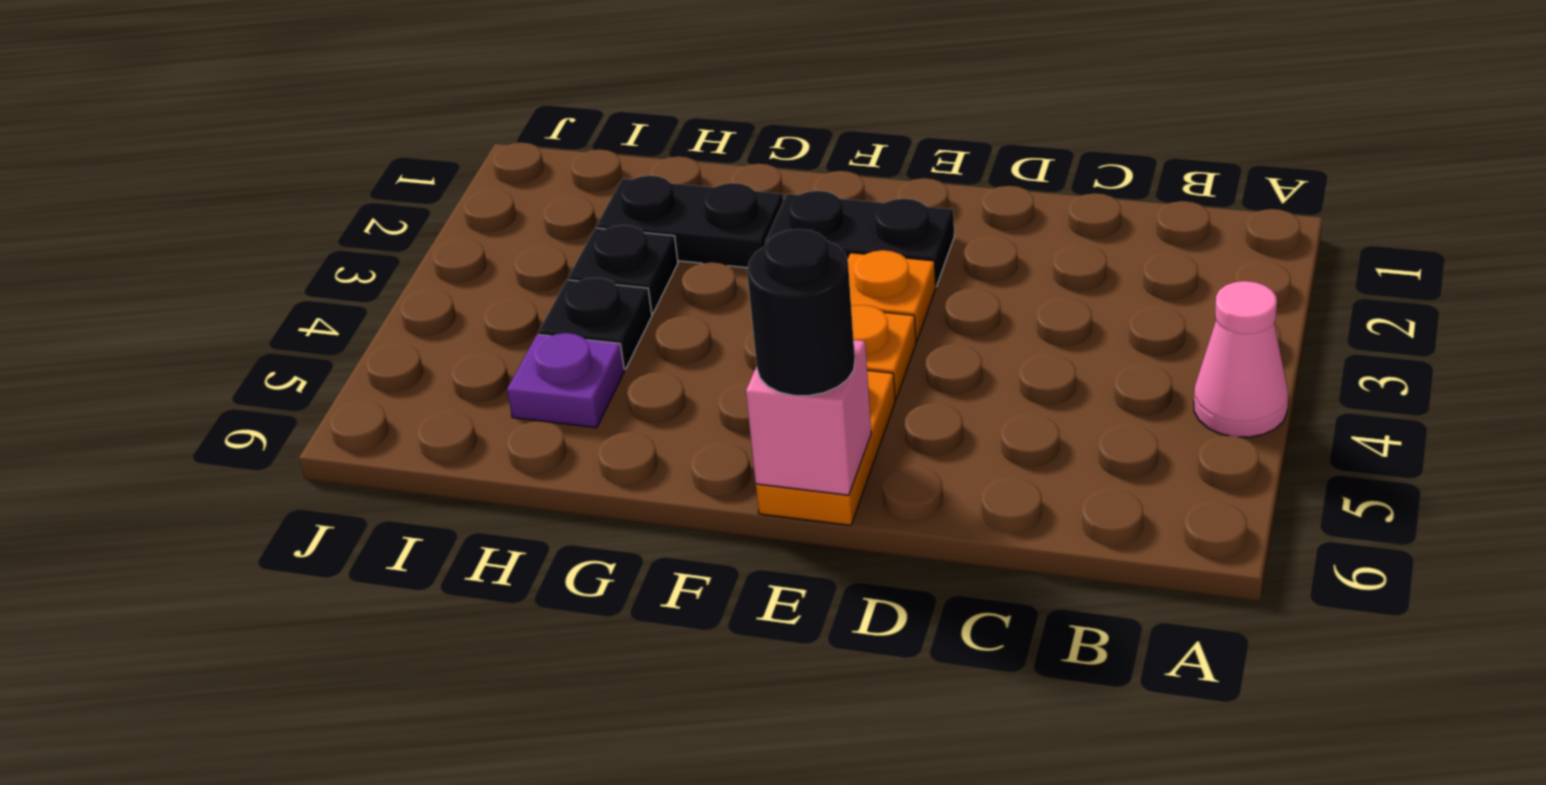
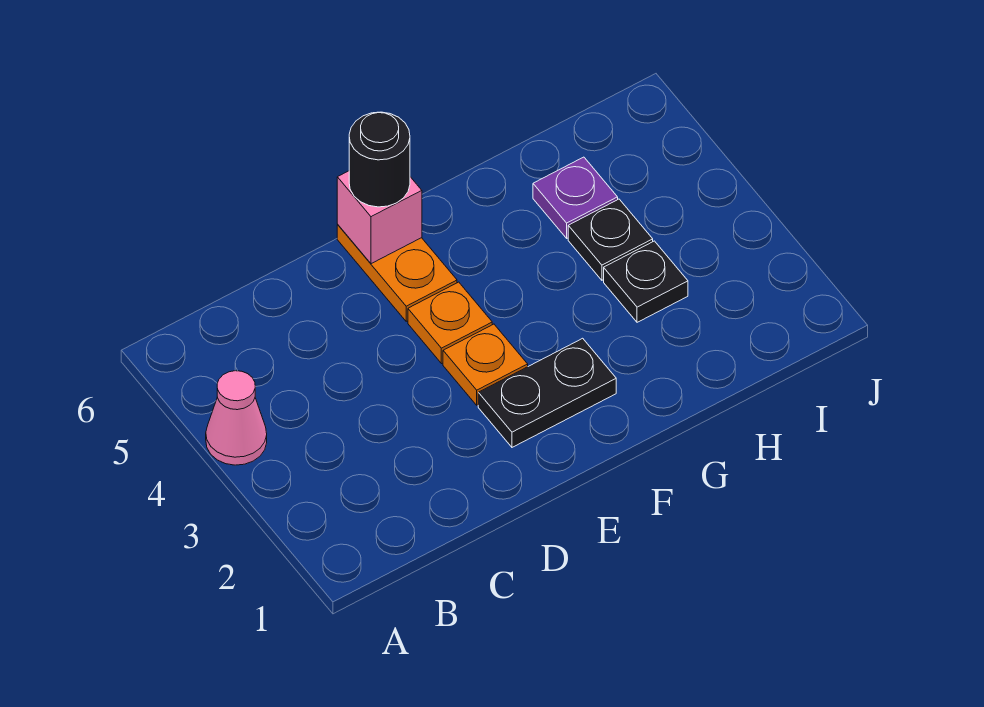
black plate G2:H2 level 1 -> none

